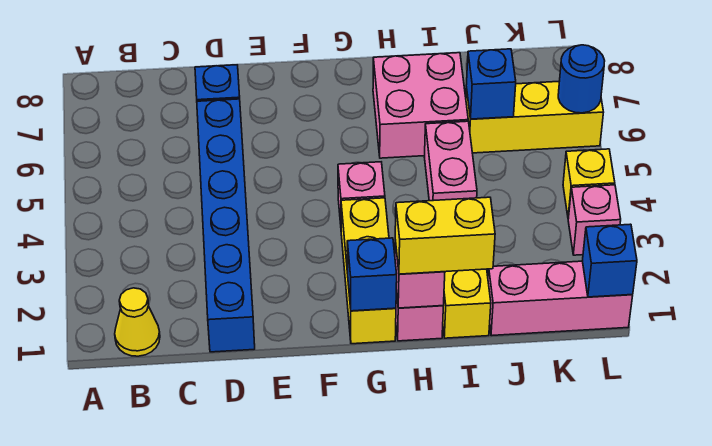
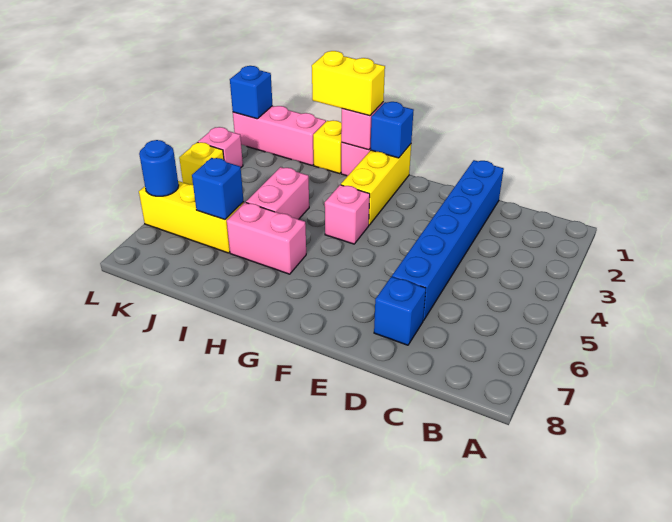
yellow cone B1 level 1 -> none
pink brick H6:I7 level 1 -> pink brick H6:I6 level 1

